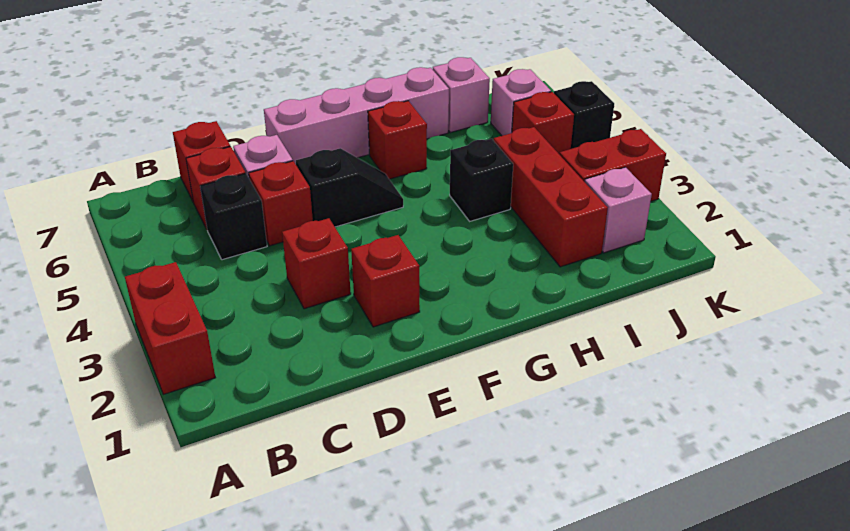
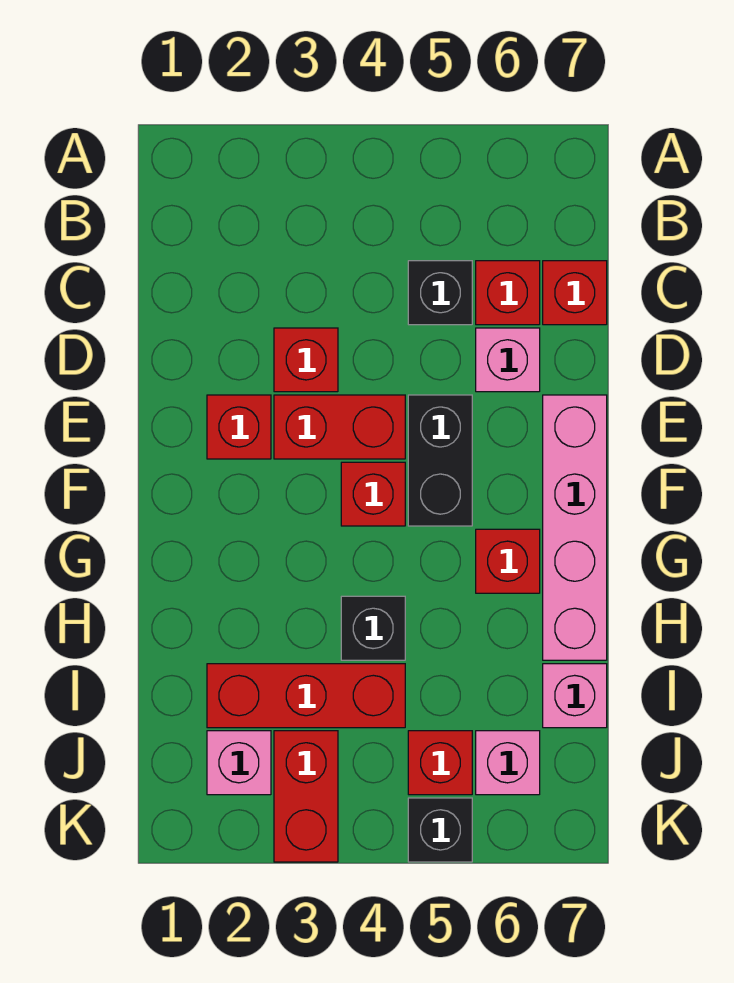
red brick A2:A3 level 1 -> red brick E3:E4 level 1
red brick D5 level 1 -> red brick F4 level 1
black slope E5:F5 level 1 top E -> black brick E5:F5 level 1

